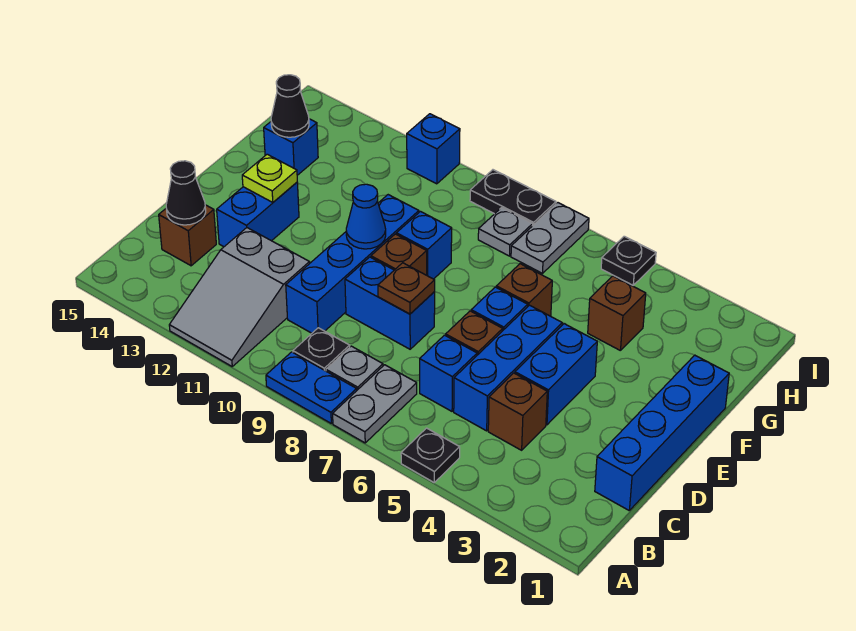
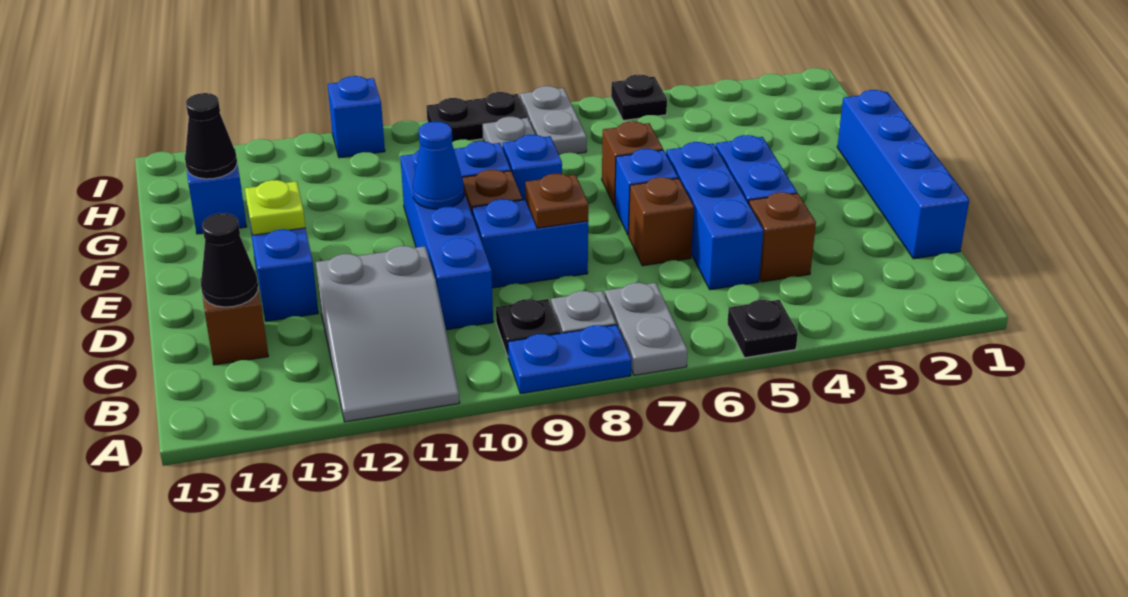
blue brick C6 level 1 -> blue brick F8 level 1
brown brick G4 level 1 -> none

